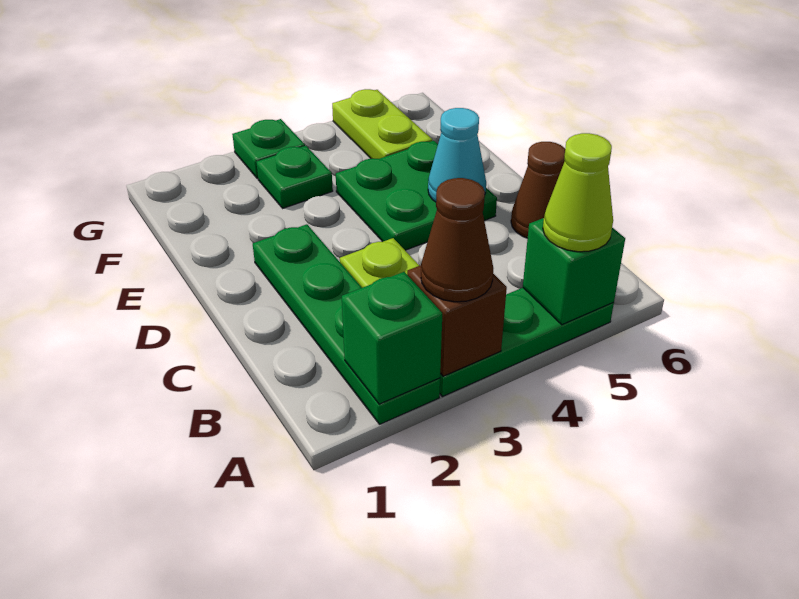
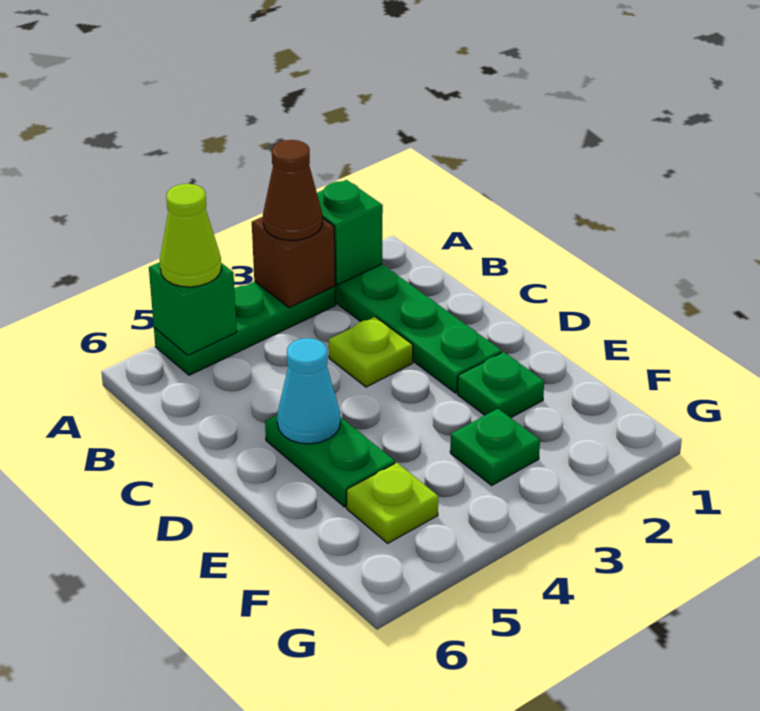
brown cone C6 level 1 -> none
green plate D4:E5 level 1 -> green plate D5:E5 level 1
lime plate F5:G5 level 1 -> lime plate F5 level 1
green plate G3 level 1 -> green plate E2 level 1

